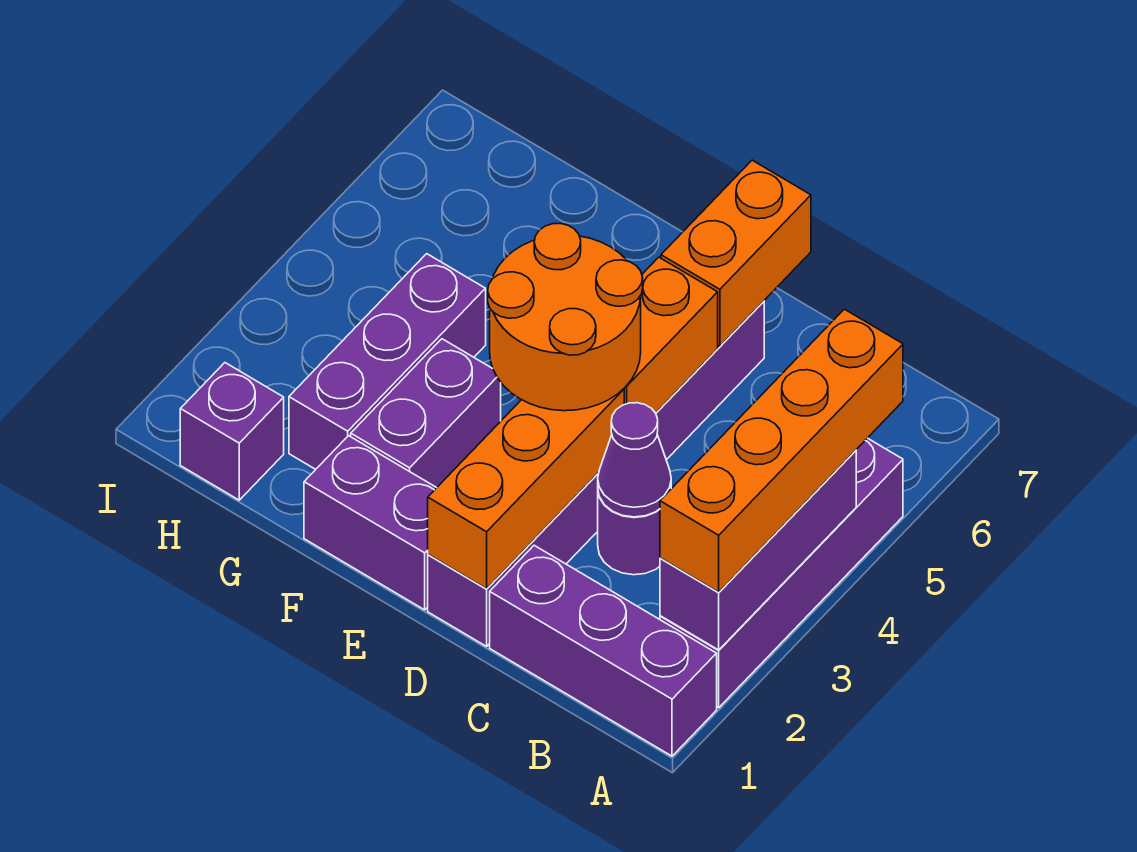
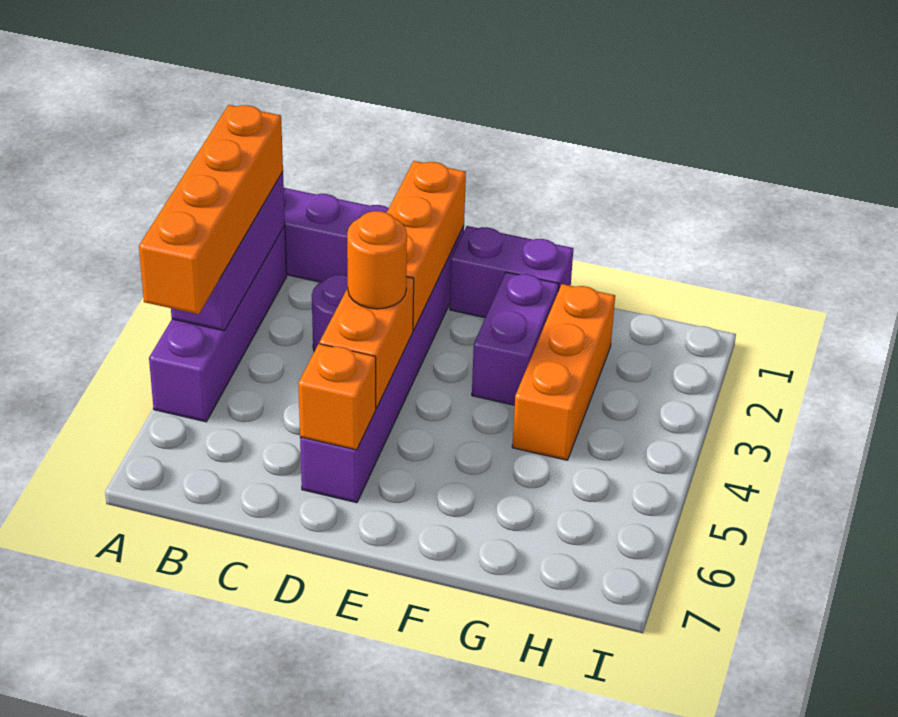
purple cone C3 level 2 -> none
orange round brick D3:E4 level 3 -> orange round brick D4 level 3
orange brick D6:D7 level 2 -> orange brick D6 level 2
purple brick G2:G4 level 1 -> orange brick G2:G4 level 1
purple brick H1 level 1 -> none

